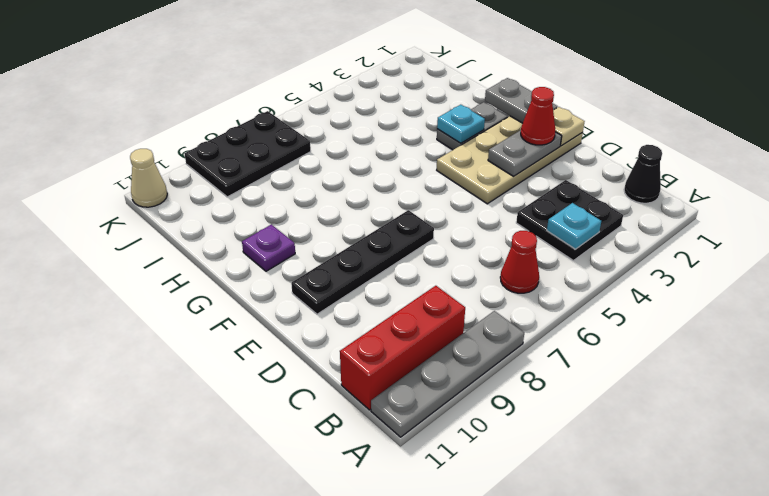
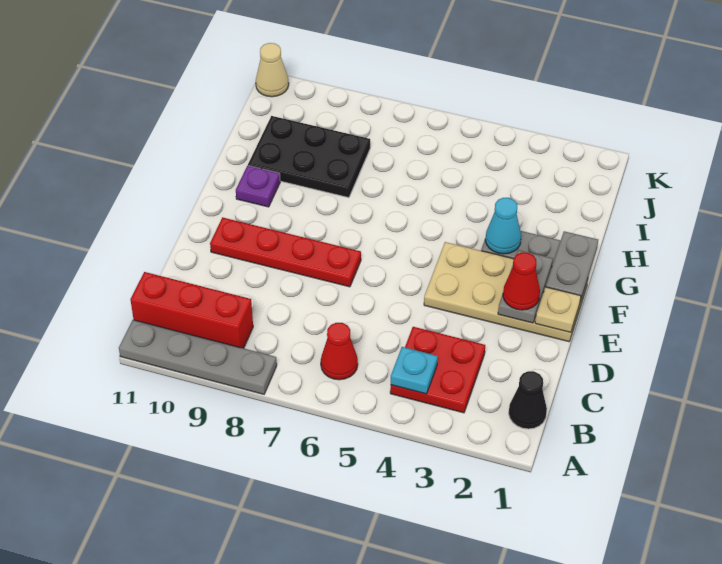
black plate B3:C4 level 1 -> red plate B3:C4 level 1
grey plate E2:E3 level 2 -> grey plate E2:F2 level 2
black plate E7:E10 level 1 -> red plate E7:E10 level 1
cyan plate G3 level 2 -> cyan cone G3 level 2
black plate J7:K9 level 1 -> black plate H8:I10 level 1

